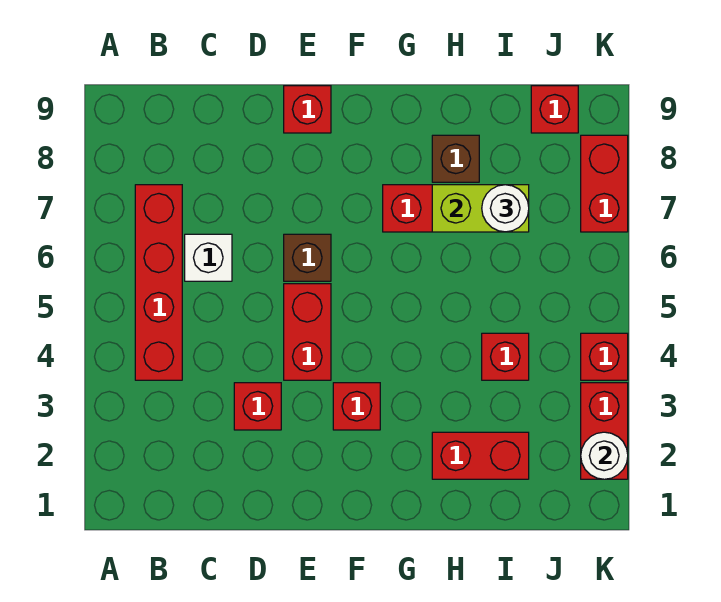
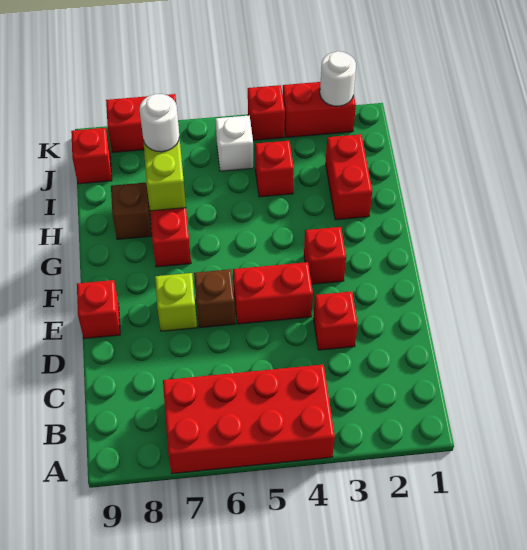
red brick B4:B7 level 1 -> red brick A4:B7 level 1
white brick C6 level 1 -> white brick J5 level 1
none -> lime brick E7 level 1

